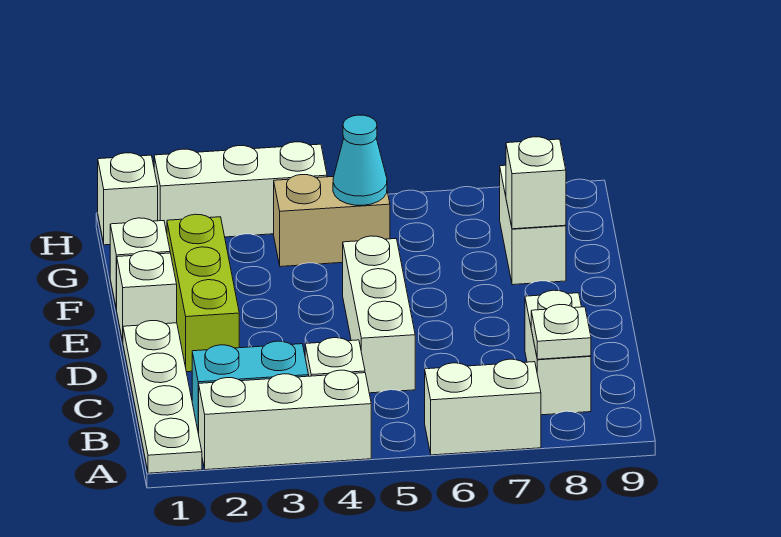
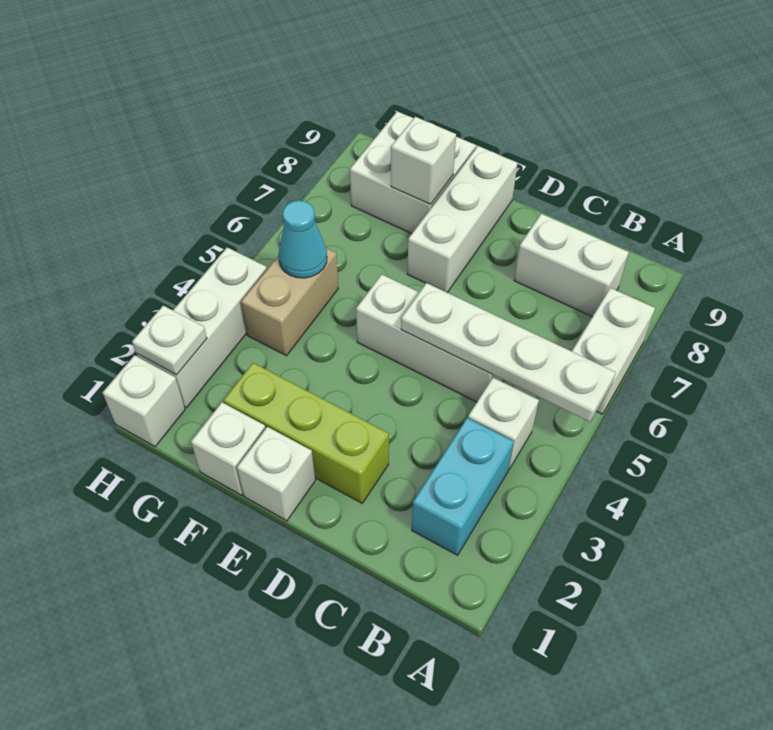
white plate A1:D1 level 1 -> white plate A5:D5 level 2
white brick A2:A4 level 1 -> white brick E7:E9 level 1
white plate B8 level 2 -> white plate H2 level 2
white brick F8:G8 level 1 -> white brick F8:G9 level 1

